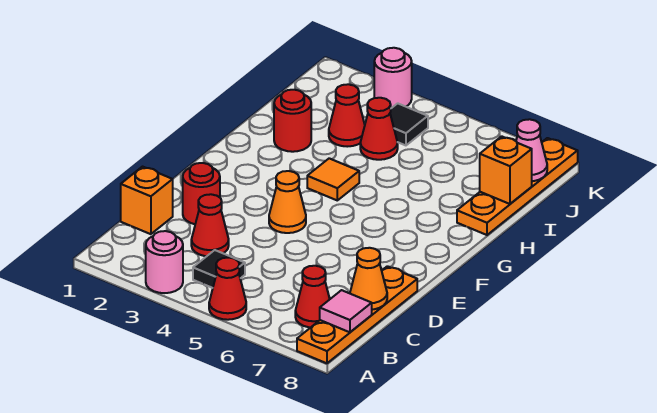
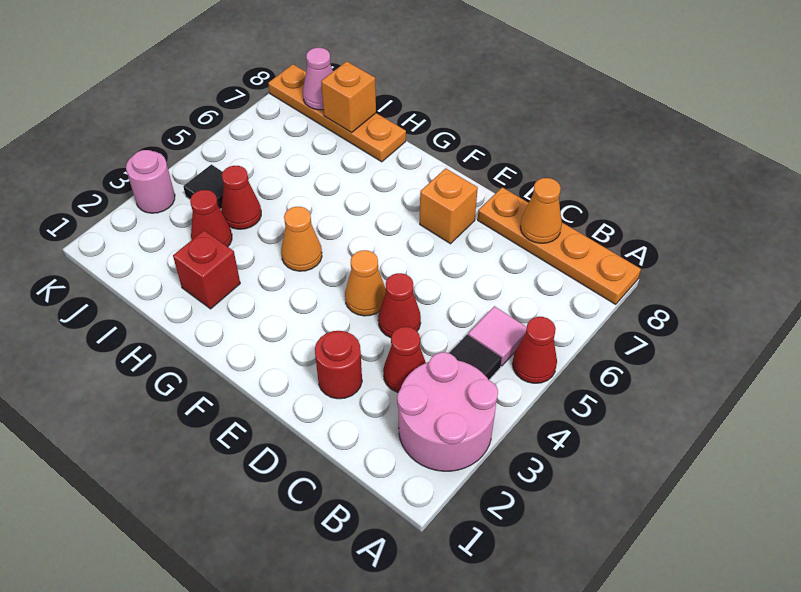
pink round brick A3 level 1 -> pink round brick A2:B3 level 1
red cone B7 level 1 -> red cone D4 level 1
pink tile B8 level 2 -> pink tile B5 level 1
orange brick C1 level 1 -> orange brick E7 level 1
orange tile G4 level 1 -> orange cone G4 level 1
red round brick H2 level 1 -> red brick H2 level 1

